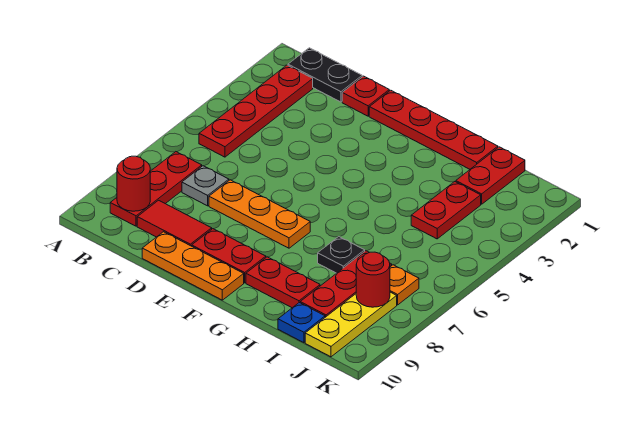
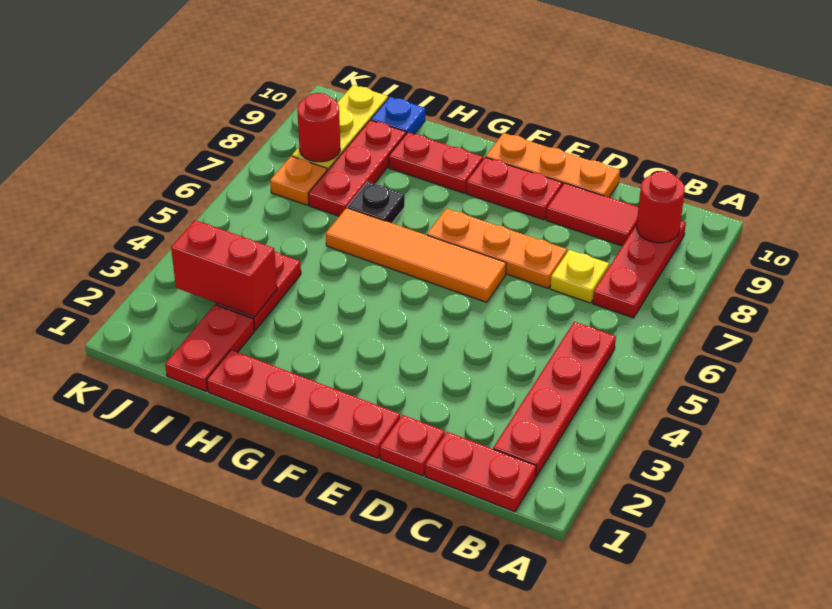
black plate B1:C1 level 1 -> red plate B1:C1 level 1
grey plate C7 level 1 -> yellow plate C7 level 1
none -> orange tile E6:H6 level 1
none -> red brick I3:J3 level 2

